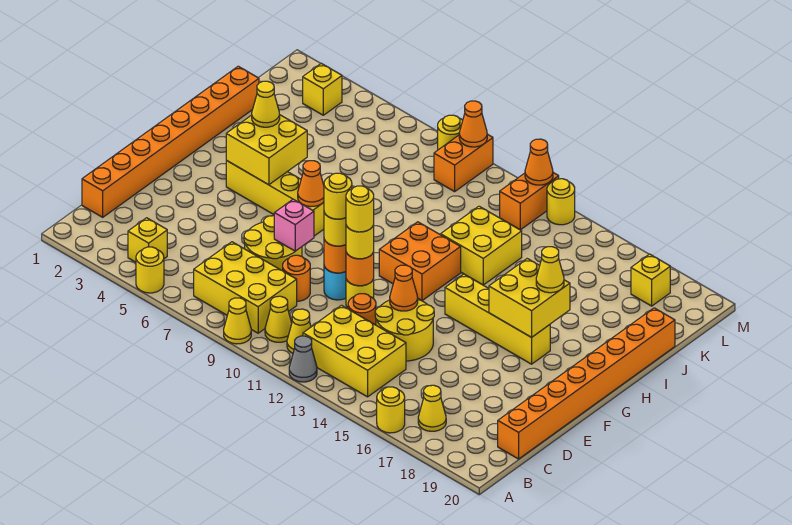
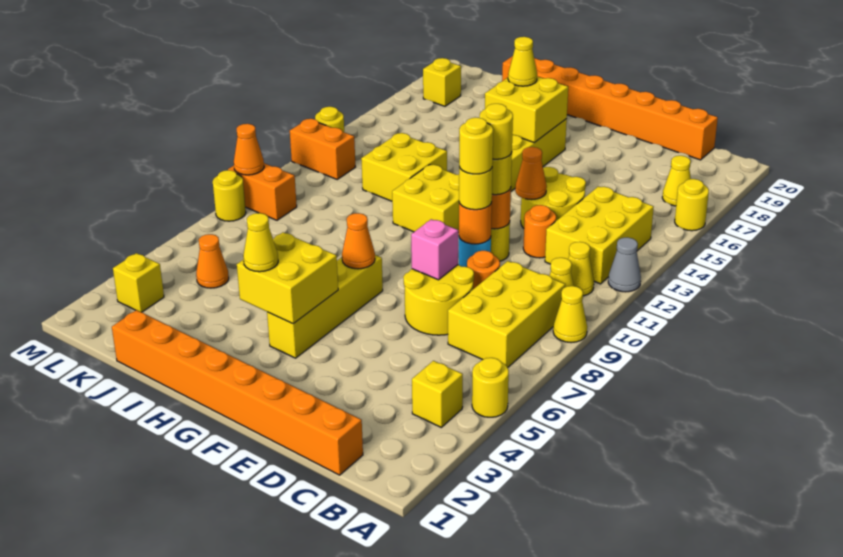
orange brick G11:H12 level 1 -> yellow brick G11:H12 level 1
orange cone M12 level 2 -> orange cone K5 level 1

